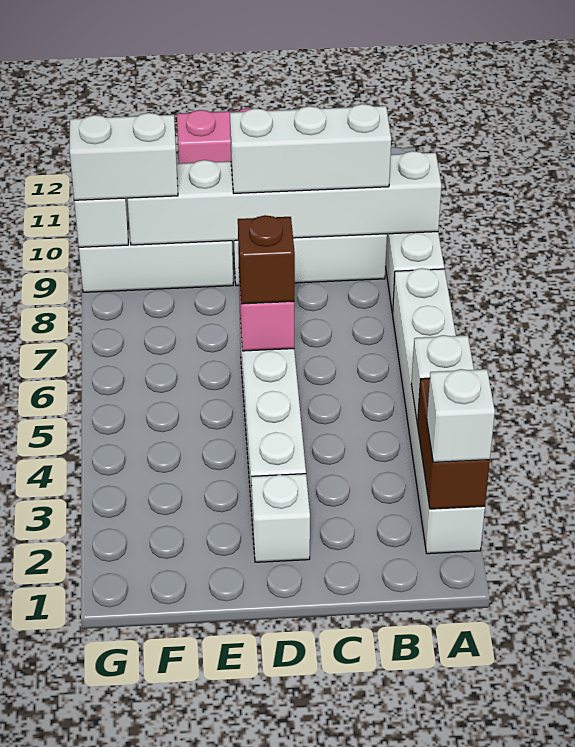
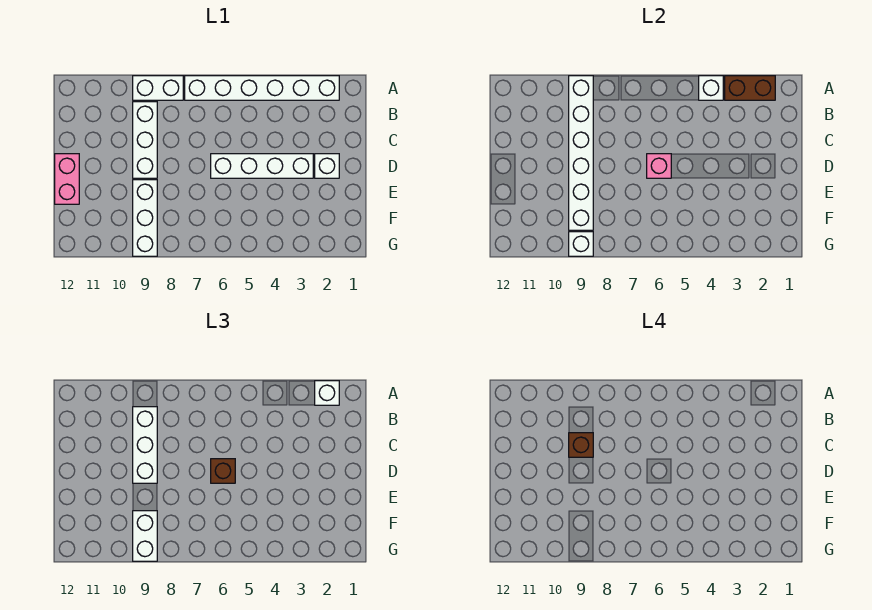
none -> brown brick C9 level 4

